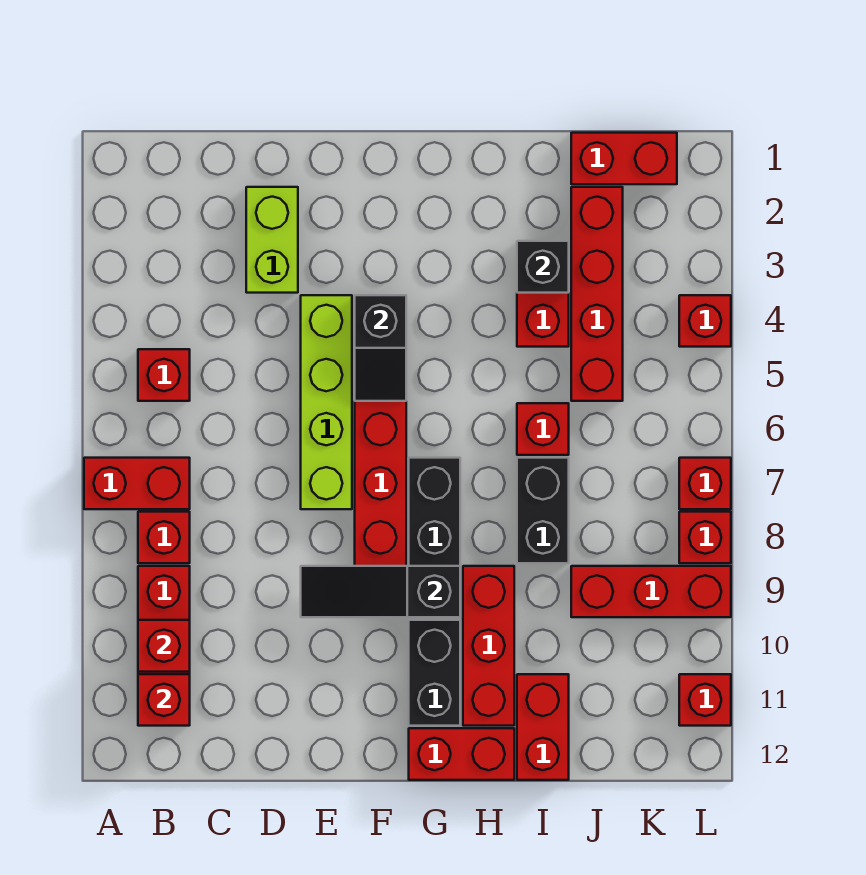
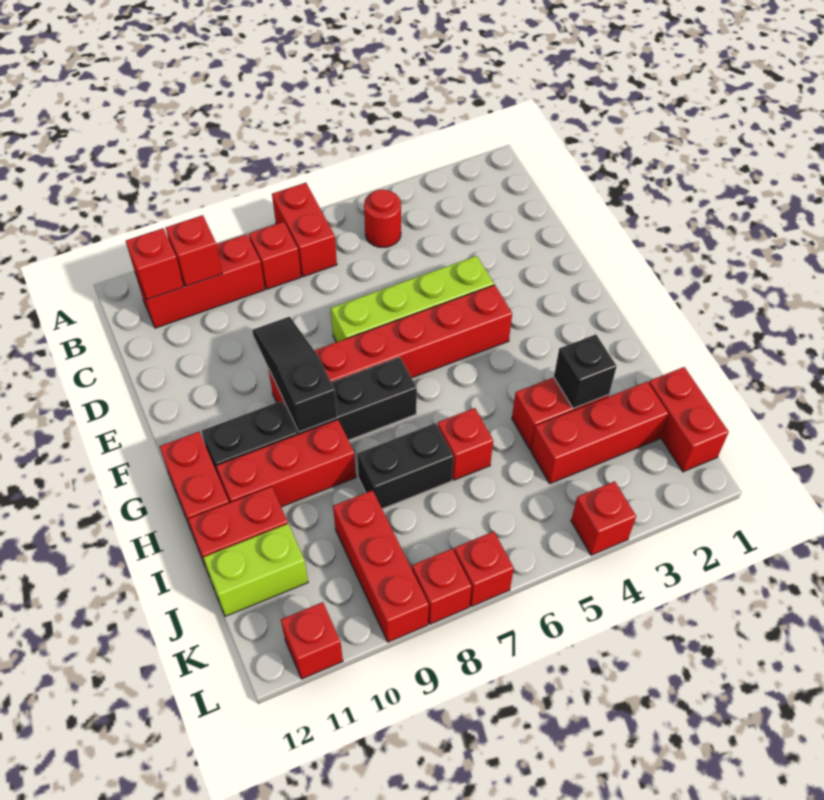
red brick B5 level 1 -> red round brick B5 level 1
lime brick D2:D3 level 1 -> lime brick J11:J12 level 1
black slope F4:F5 level 2 top 4 -> none
red brick J2:J5 level 1 -> red brick J2:J4 level 1

